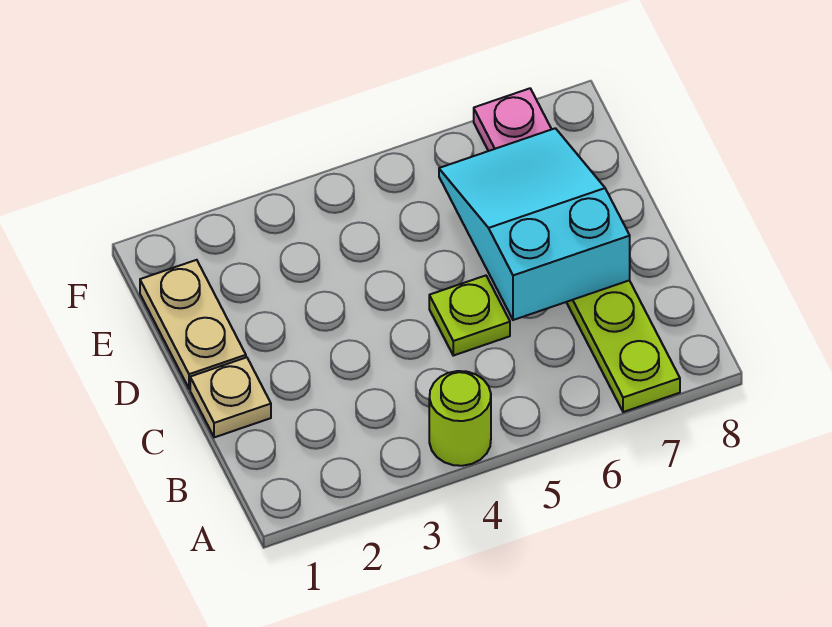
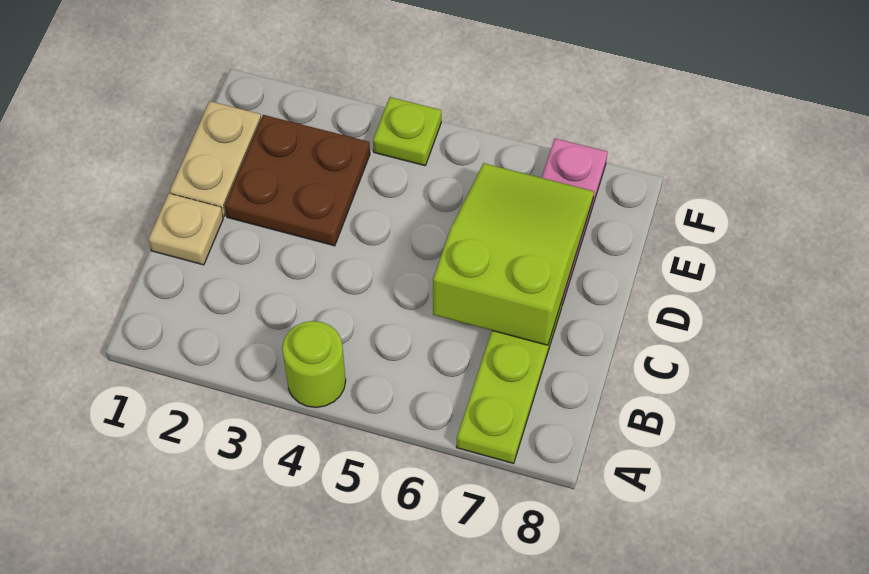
lime plate C5 level 1 -> lime plate F4 level 1
cyan slope C6:E7 level 2 top C -> lime slope C6:E7 level 2 top C
none -> brown plate D2:E3 level 1

